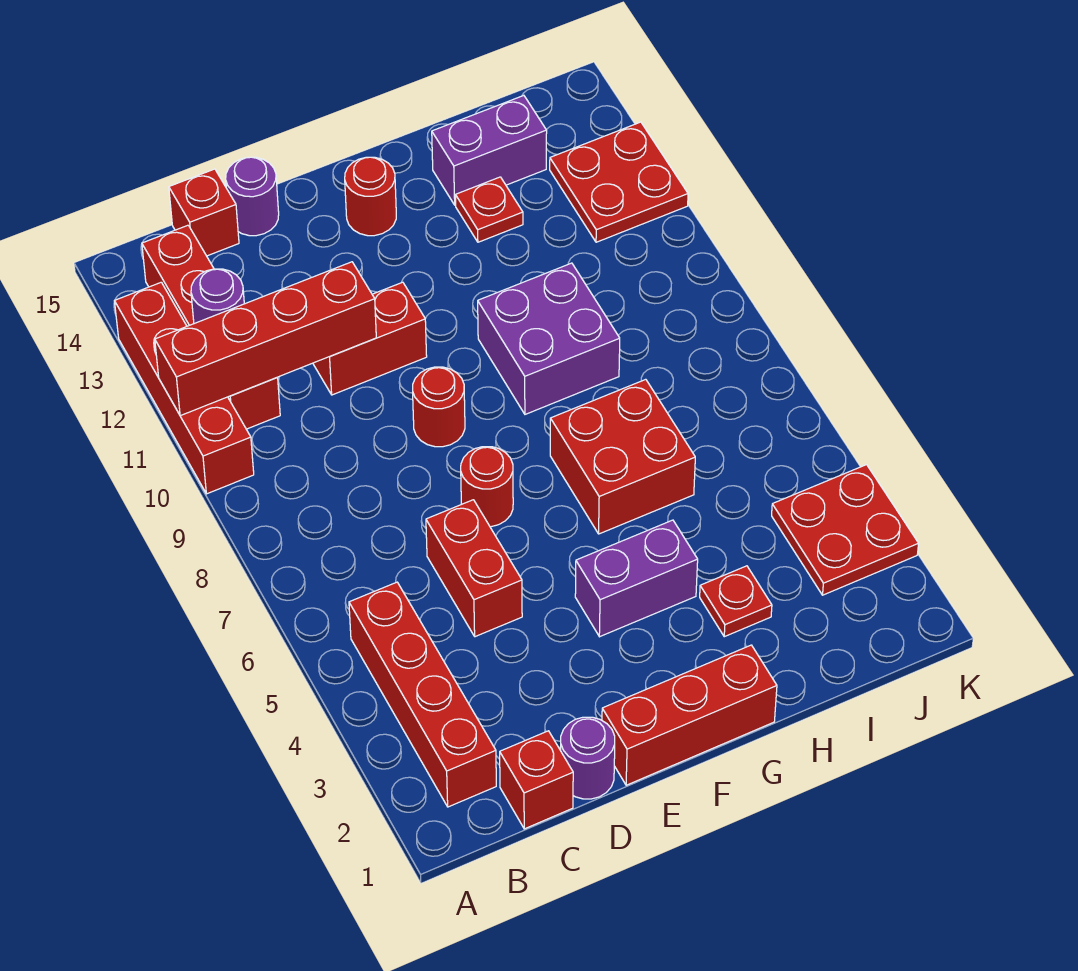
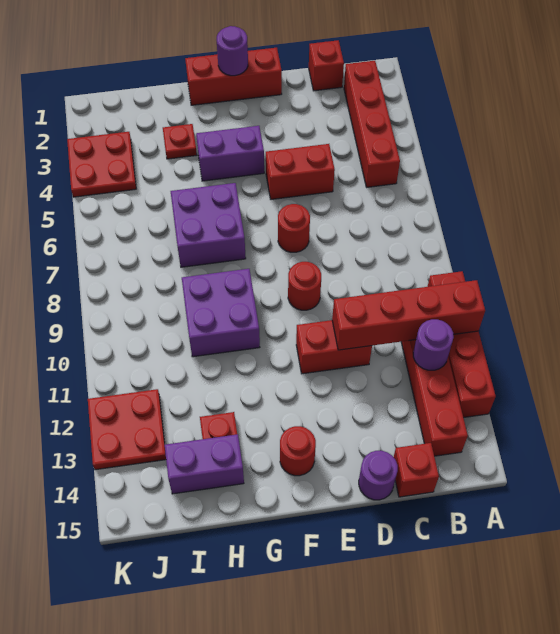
purple round brick D1 level 1 -> purple round brick F1 level 2
red brick D5:D6 level 1 -> red brick D5:E5 level 1
red brick G6:H7 level 1 -> purple brick G6:H7 level 1

